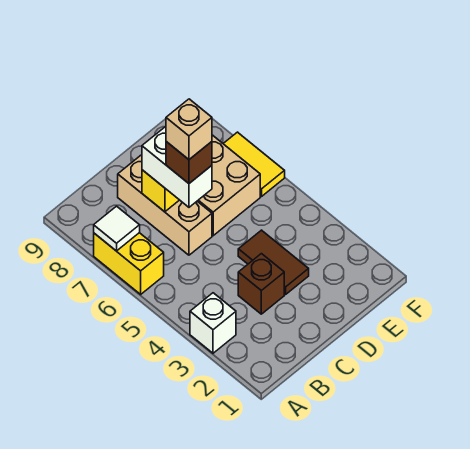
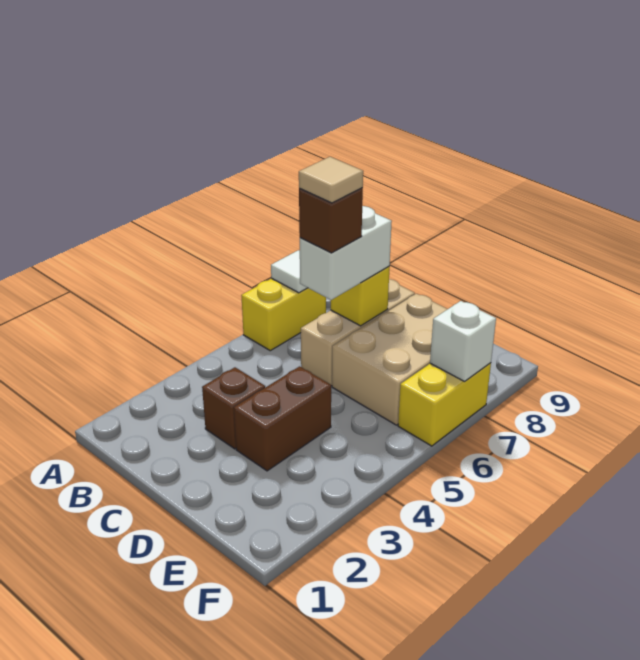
white brick A3 level 1 -> white brick F7 level 2
tan brick C6 level 5 -> tan tile C6 level 5
brown tile D3:D4 level 1 -> brown brick D3:D4 level 1
yellow tile F6:F7 level 1 -> yellow brick F6:F7 level 1

